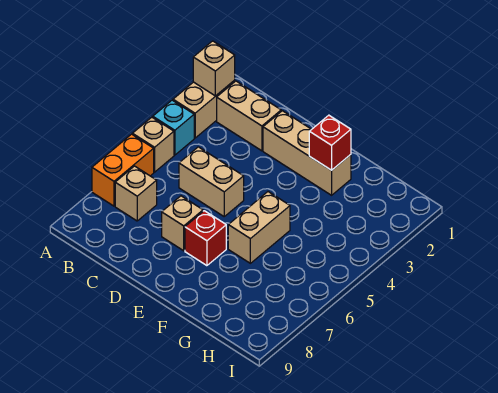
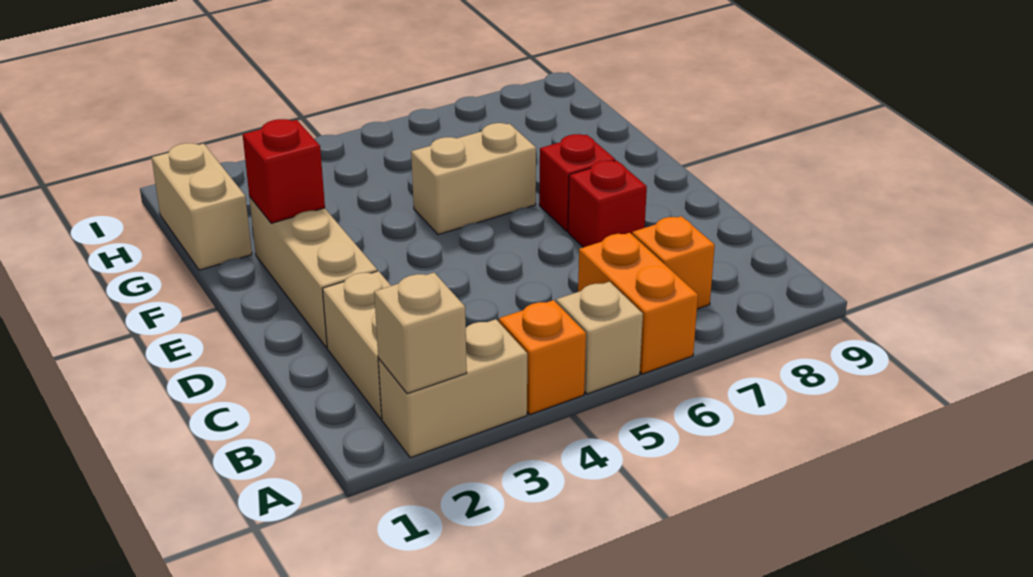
cyan brick A4 level 1 -> orange brick A4 level 1
orange brick A6:A7 level 1 -> orange brick A6:B6 level 1
tan brick B7 level 1 -> orange brick B7 level 1
tan brick C5:D5 level 1 -> tan brick G1:H1 level 1
tan brick D7 level 1 -> red brick D7 level 1

